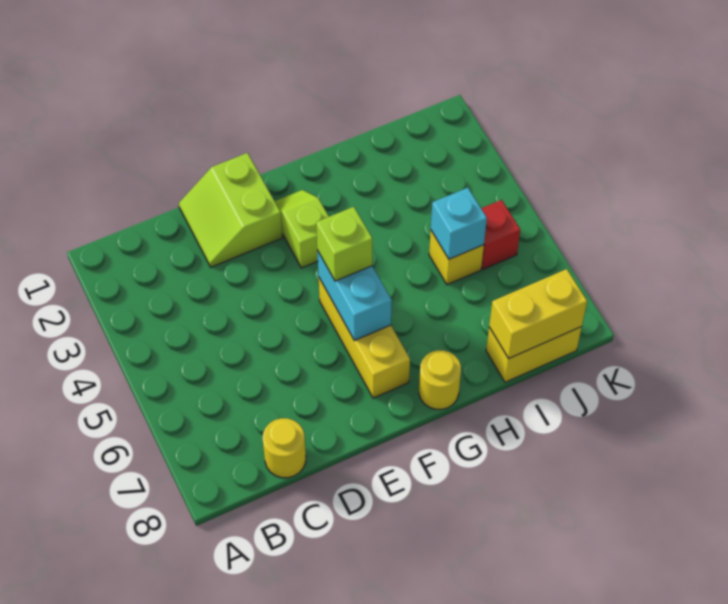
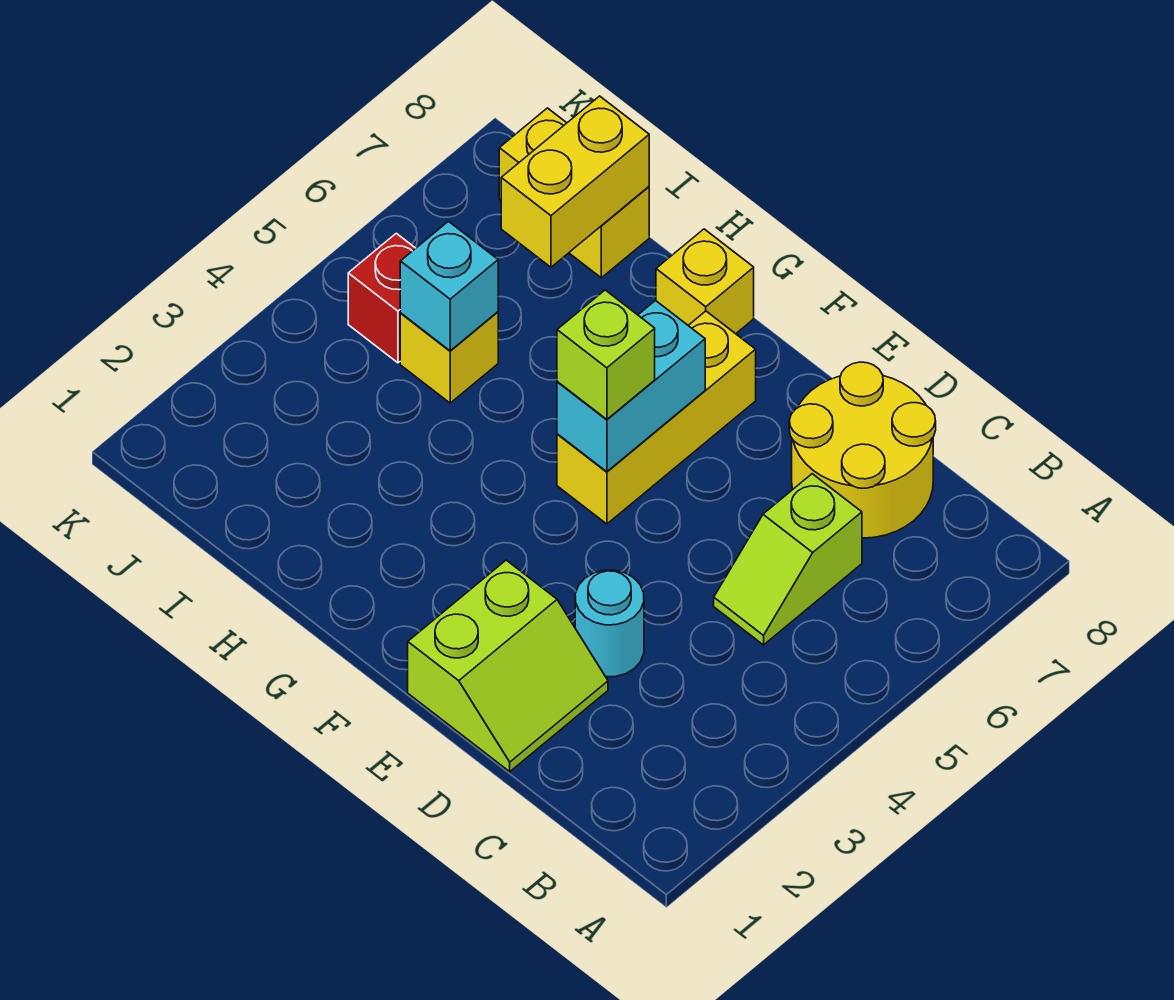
yellow round brick C8 level 1 -> yellow round brick C7:D8 level 1
none -> cyan round brick D3 level 1
lime slope F2:F3 level 1 top 3 -> lime slope C5:C6 level 1 top 6
yellow round brick G8 level 1 -> yellow brick G8 level 1
yellow brick I8:J8 level 2 -> yellow brick I7:I8 level 2

